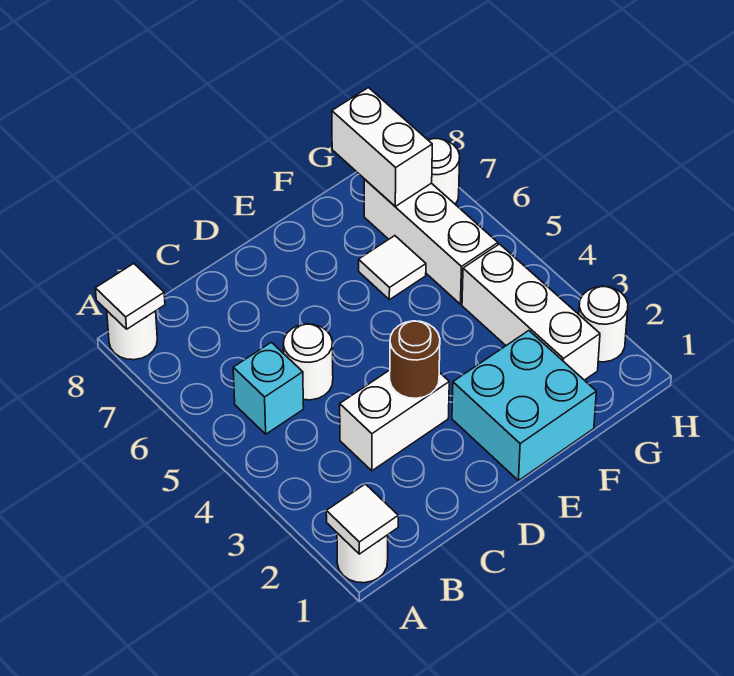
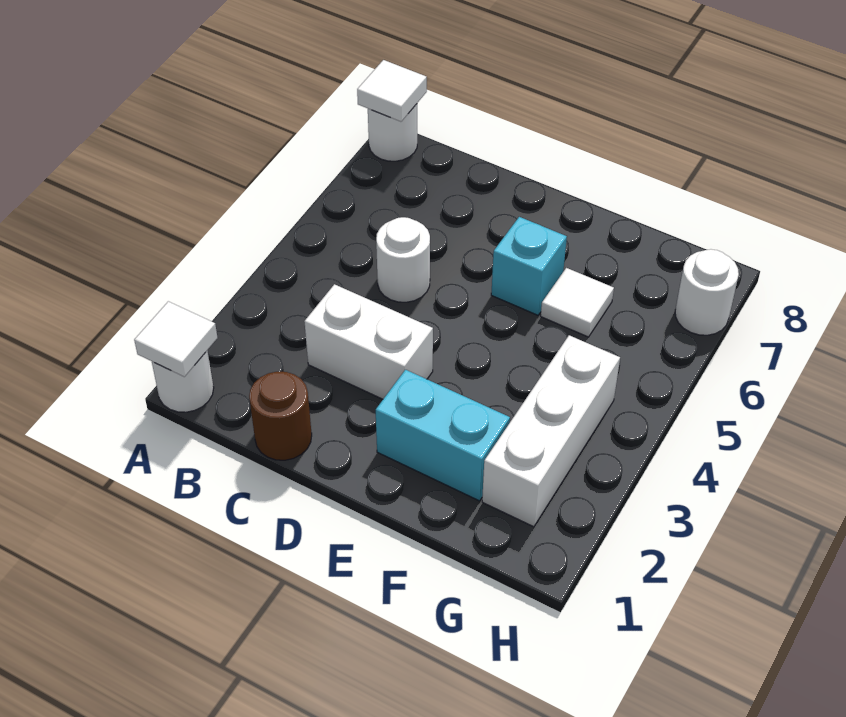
cyan brick B5 level 1 -> cyan brick E6 level 1
brown round brick D3 level 2 -> brown round brick C1 level 1
cyan brick E1:F2 level 1 -> cyan brick E2:F2 level 1
white brick G5:G7 level 1 -> none
white brick G7:G8 level 2 -> none
white round brick H2 level 1 -> none

